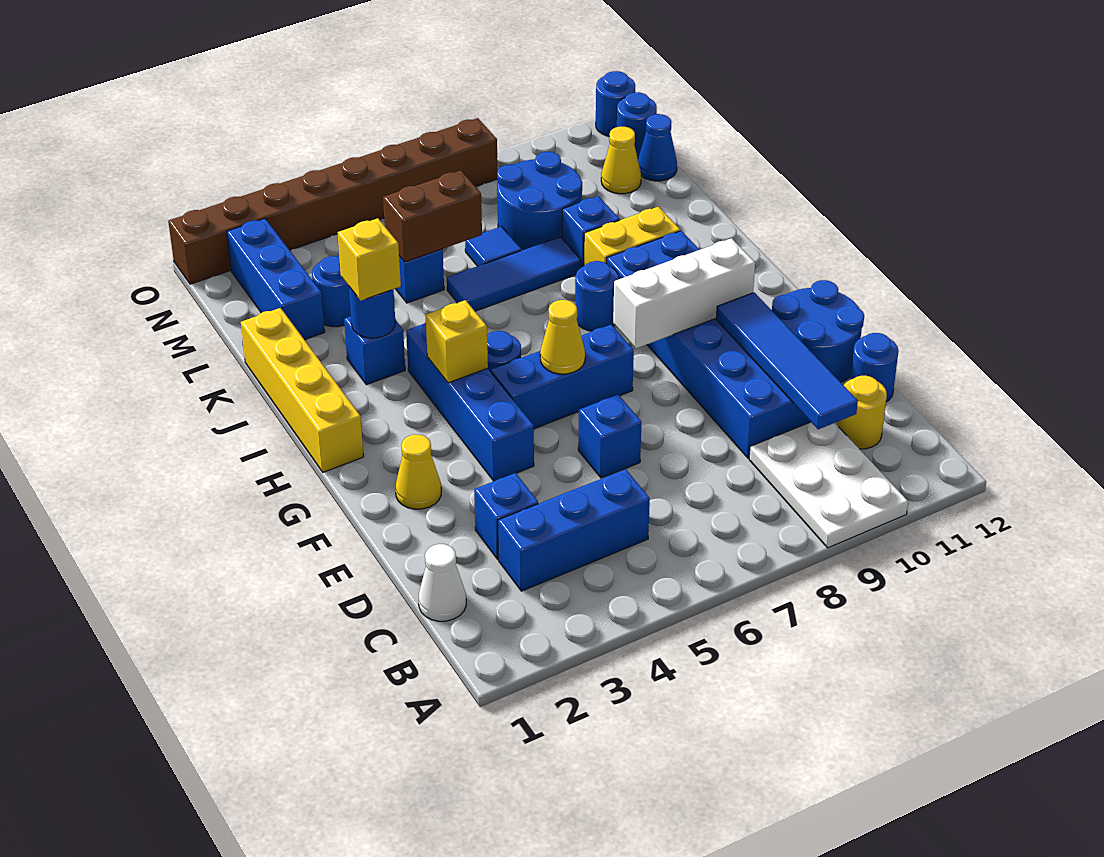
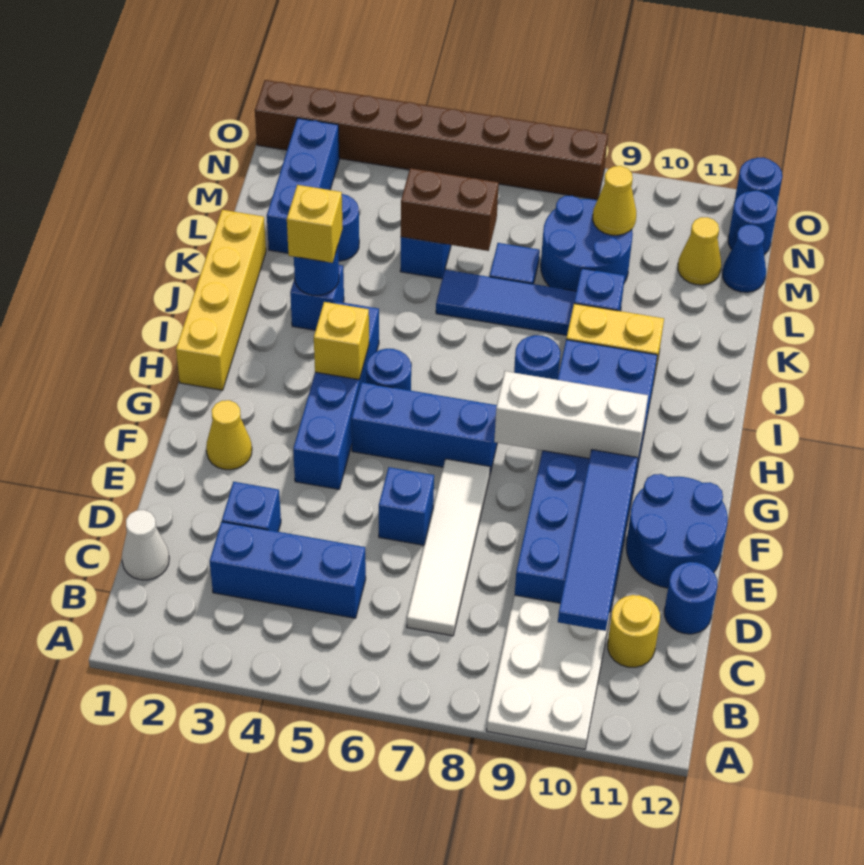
none -> white tile C7:F7 level 1
yellow cone G6 level 2 -> yellow cone M9 level 2

